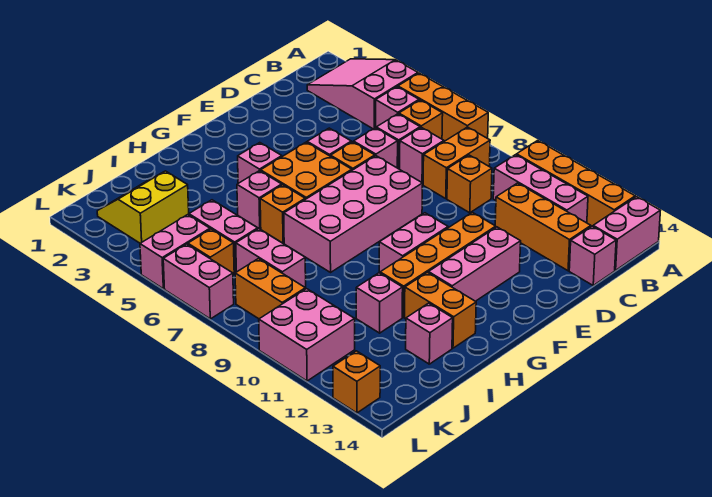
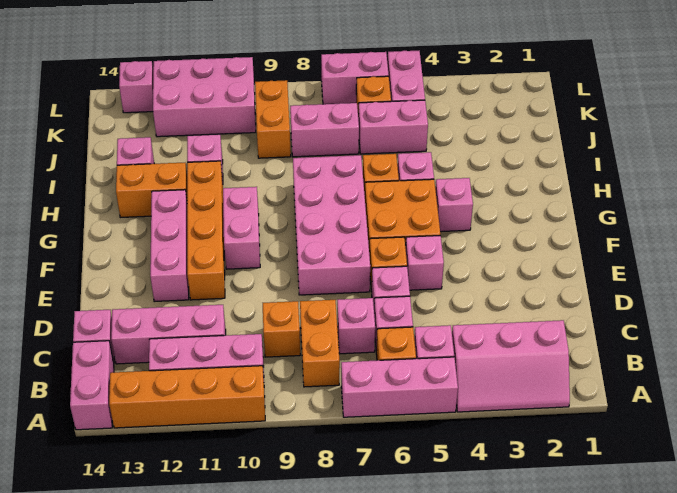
pink slope A2:B4 level 1 top 4 -> pink slope A2:B4 level 1 top B
orange brick A5:A7 level 1 -> pink brick A5:A7 level 1
orange brick C11:C13 level 1 -> pink brick C11:C13 level 1
yellow slope J2:K3 level 1 top 3 -> none
orange brick K8:K9 level 1 -> orange brick J9:K9 level 1
pink brick K10:L11 level 1 -> pink brick K10:L12 level 1
orange brick L13 level 1 -> pink brick L13 level 1

